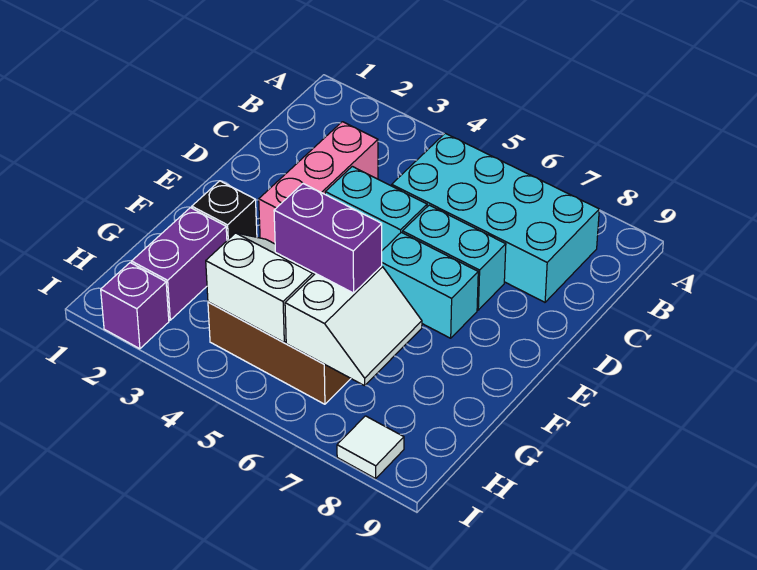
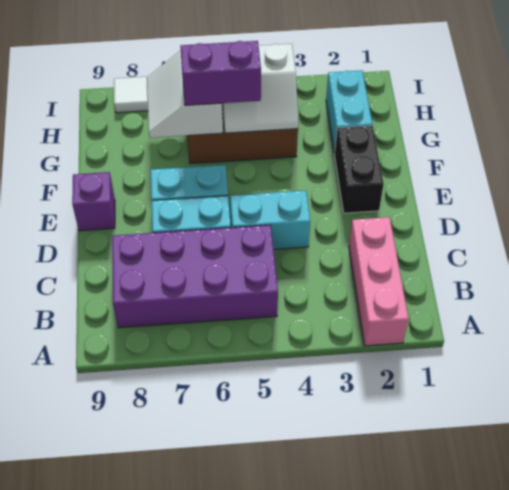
cyan brick B5:C8 level 1 -> purple brick B5:C8 level 1
pink brick C3:E3 level 1 -> pink brick A2:C2 level 1
black brick F2 level 1 -> black brick E2:F2 level 1
purple brick G2:H2 level 1 -> cyan brick G2:H2 level 1
purple brick I2 level 1 -> purple brick E9 level 1

